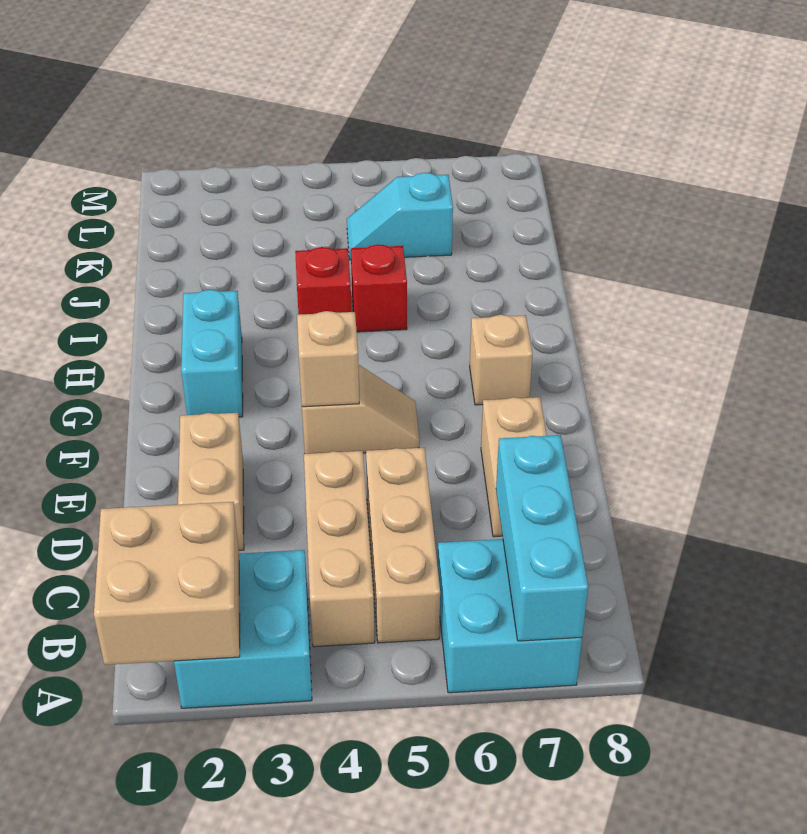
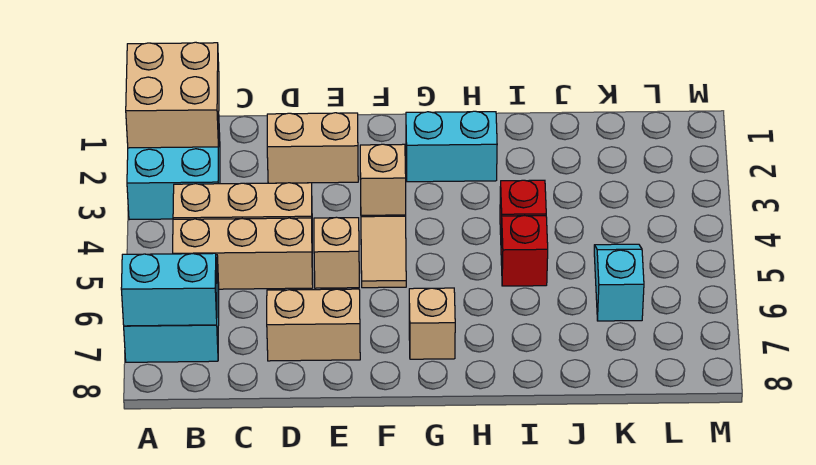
cyan brick A7:C7 level 2 -> cyan brick A7:B7 level 2
none -> tan brick E5 level 1

